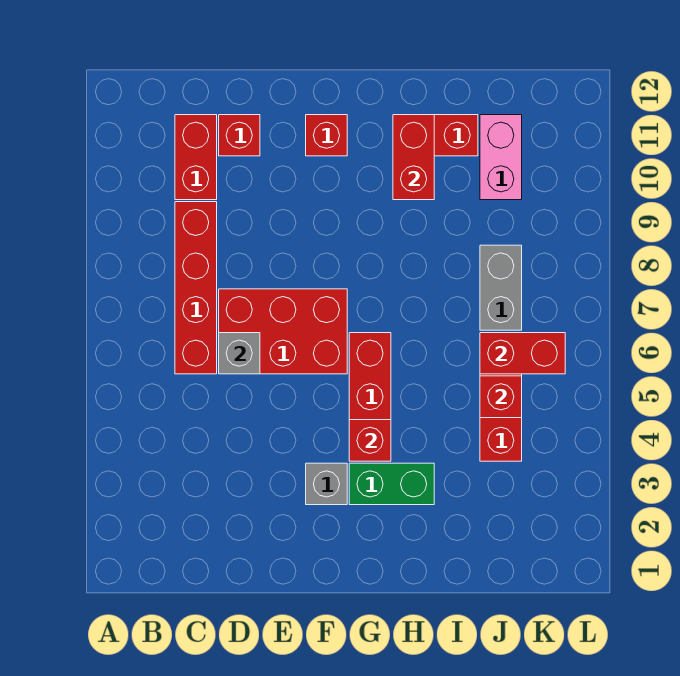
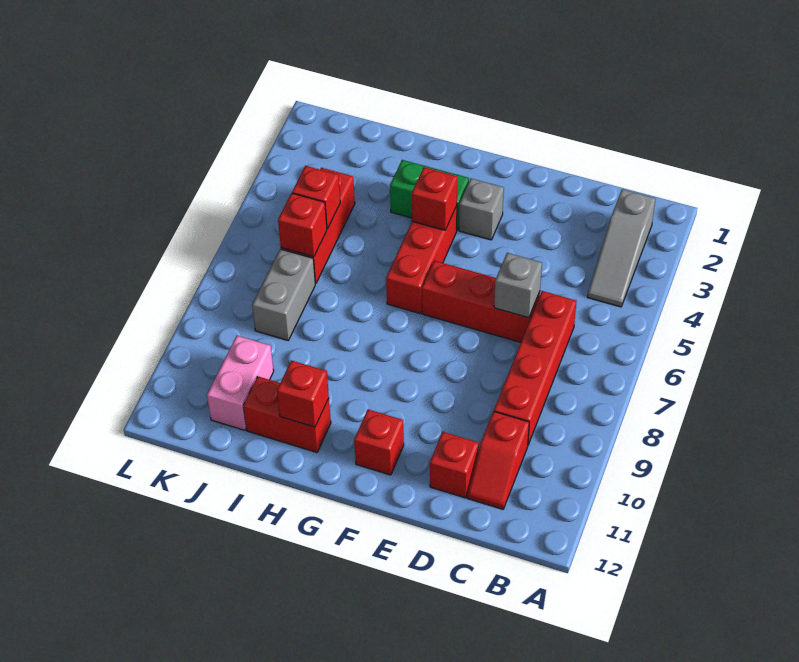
none -> grey slope B2:B4 level 1 top 2
red brick C10:C11 level 1 -> red slope C10:C11 level 1 top 10
red brick D6:F7 level 1 -> red brick D6:F6 level 1
red brick H10:H11 level 2 -> red brick H11 level 2
red brick J6:K6 level 2 -> red brick J6 level 2

